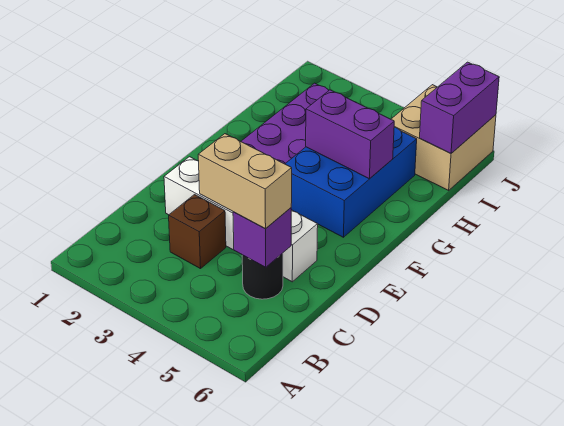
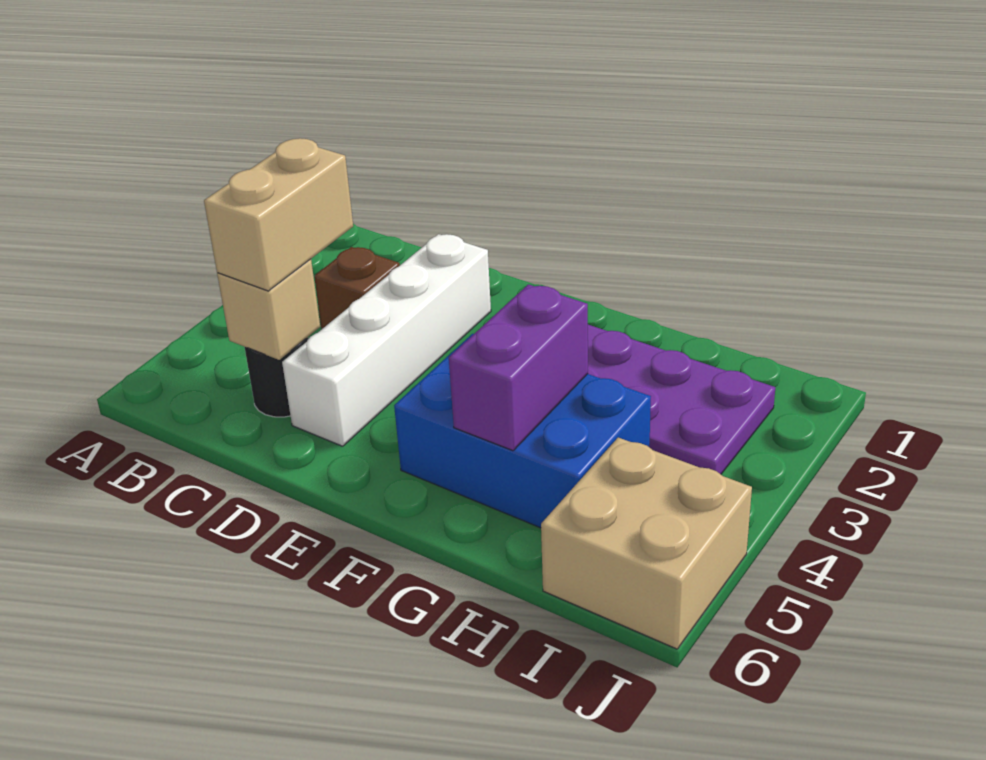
purple brick C5 level 2 -> tan brick C5 level 2
purple brick I6:J6 level 2 -> none

